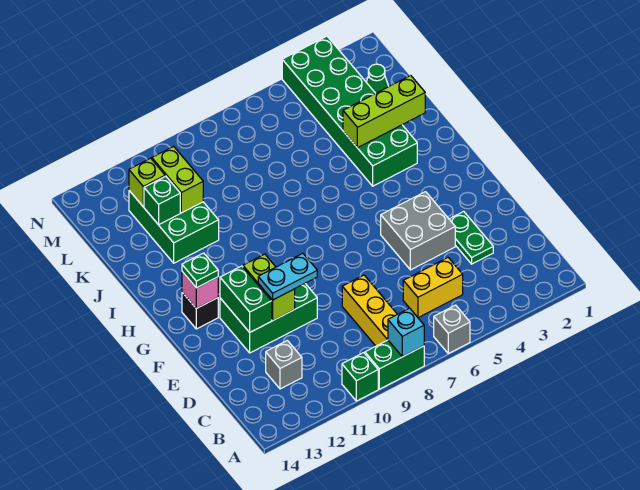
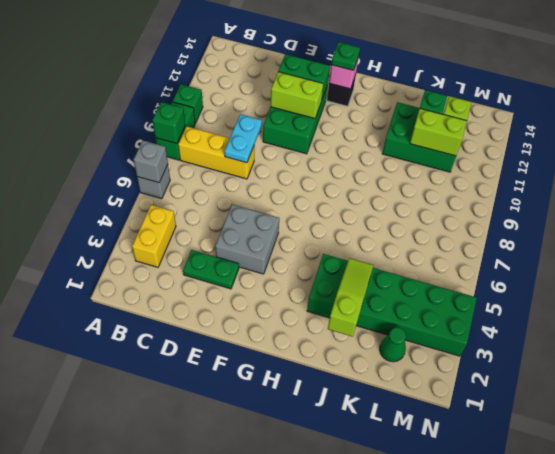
cyan brick A8 level 2 -> green brick A8 level 2
yellow brick C5:C6 level 1 -> yellow brick B3:B4 level 1
grey brick C12 level 1 -> grey brick A6 level 2
cyan plate E10:E11 level 3 -> cyan plate D8:D9 level 2
lime brick J2:J4 level 2 -> lime slope J2:J4 level 2 top 2

